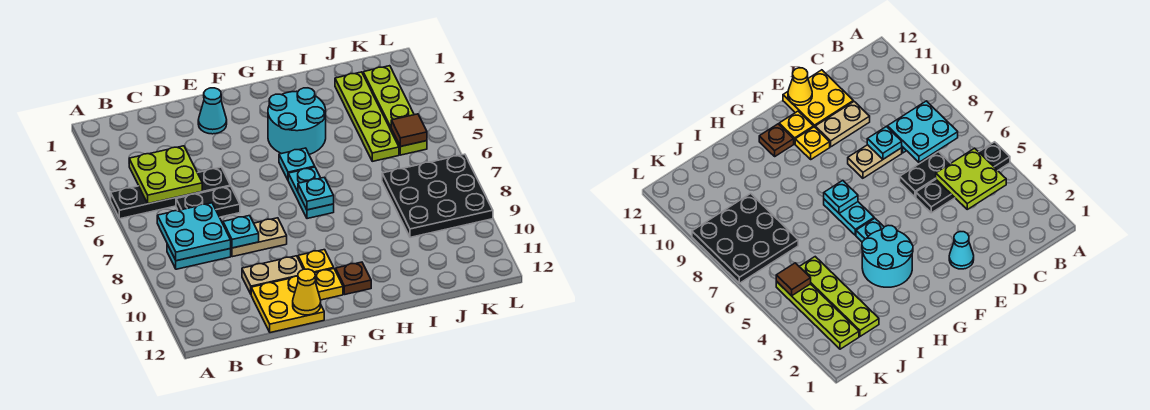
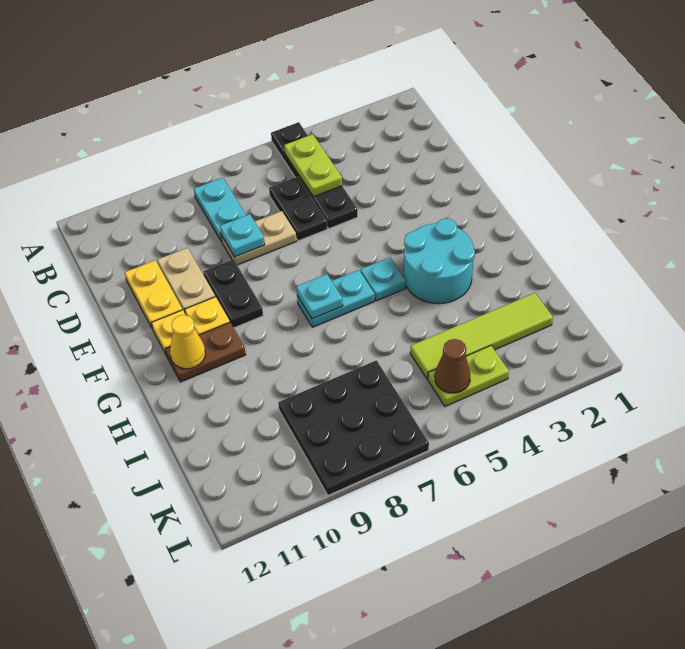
lime plate B4:C5 level 2 -> lime plate B5:C5 level 2
cyan plate B7:C8 level 2 -> none
tan plate D8:E8 level 1 -> tan plate D7:D8 level 1
yellow plate D11:E12 level 1 -> yellow plate D11:E11 level 1
cyan cone E2 level 1 -> none
none -> black plate E9:F9 level 1
yellow cone E12 level 2 -> yellow cone G11 level 2
brown plate G11 level 1 -> brown plate G10:G11 level 1
lime plate J2:J5 level 1 -> lime tile J2:J5 level 1
lime plate K2:K5 level 1 -> lime plate K4:K5 level 1
brown tile K5 level 2 -> brown cone K5 level 2

